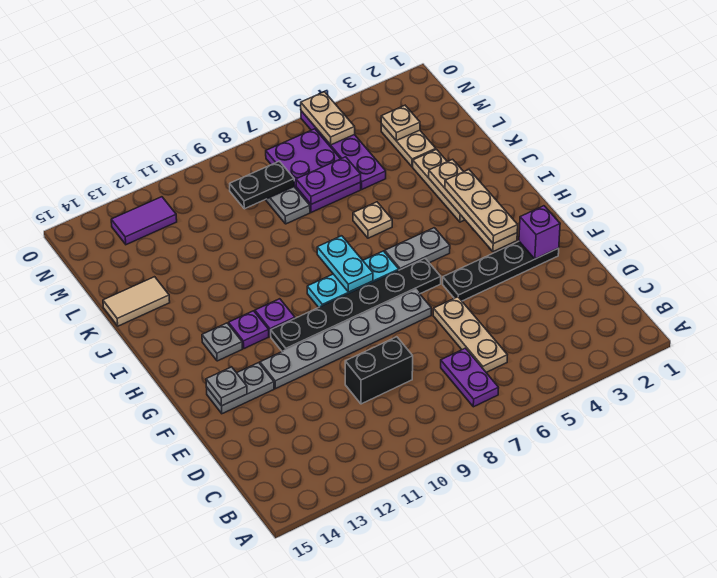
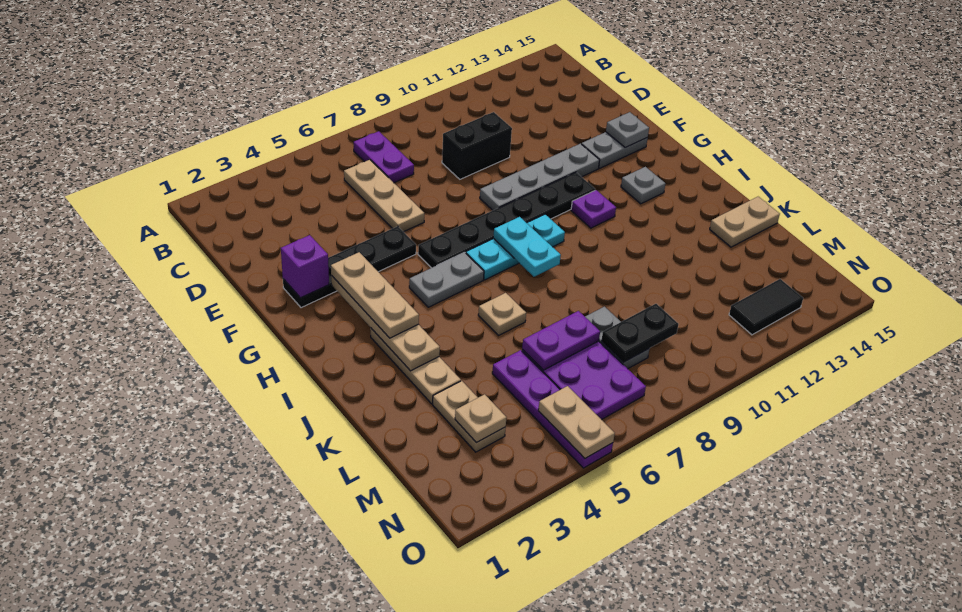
grey plate F7:F12 level 1 -> grey plate F9:F12 level 1
purple plate H12 level 1 -> none
tan tile K14:K15 level 1 -> tan plate K14:K15 level 1
purple tile N12:N13 level 1 -> black tile N12:N13 level 1

